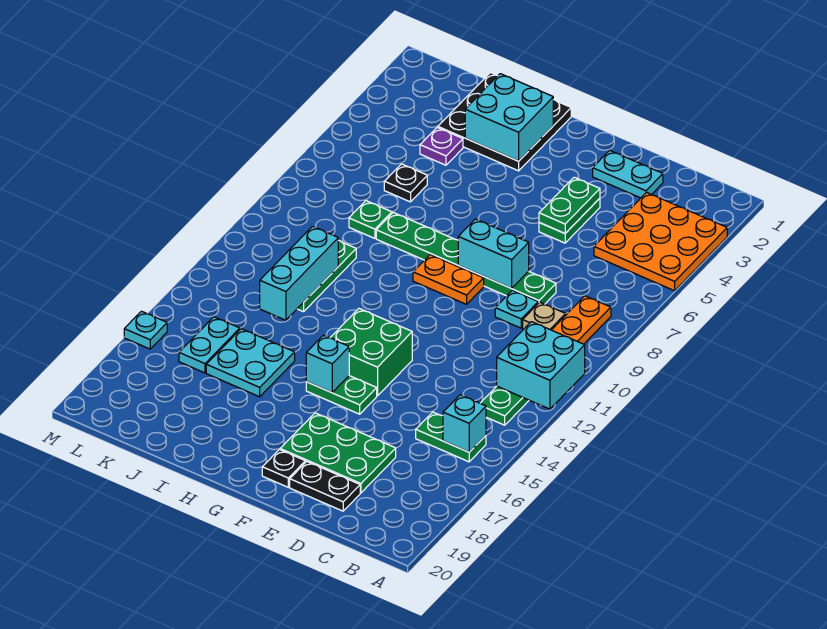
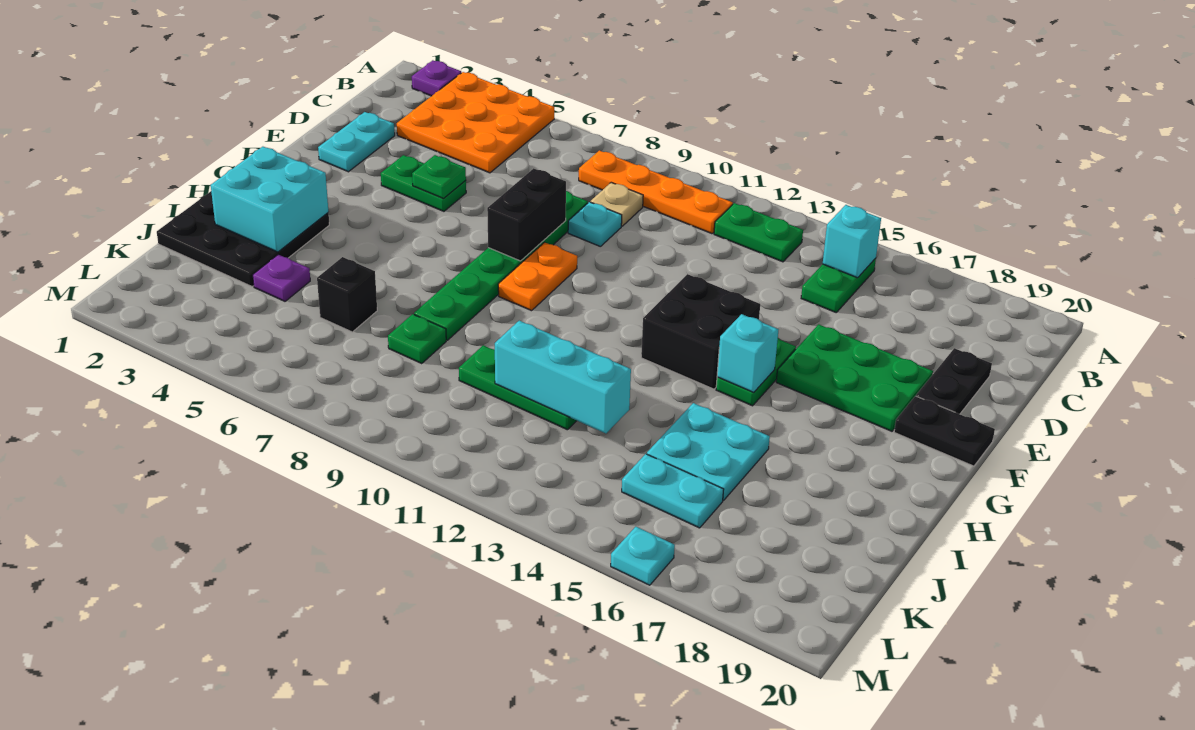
none -> purple plate A2 level 1
cyan brick A11:B12 level 2 -> none
green plate D17:F18 level 1 -> green plate E16:F18 level 1
green plate E4:E5 level 2 -> green plate E5 level 2
cyan brick E8:F8 level 2 -> black brick E8:F8 level 2
green brick F13:G14 level 1 -> black brick F13:G14 level 1
black plate F19 level 1 -> black plate F19:F20 level 1
black plate J6 level 1 -> black brick J6 level 1

